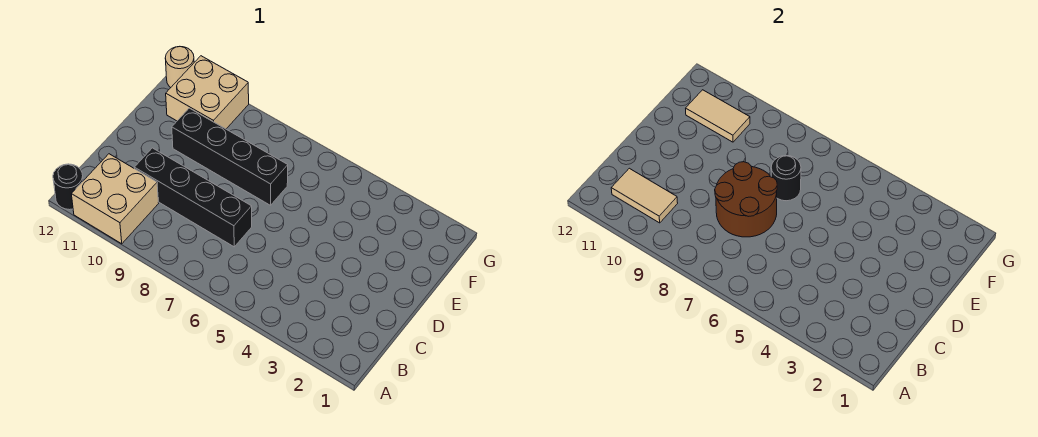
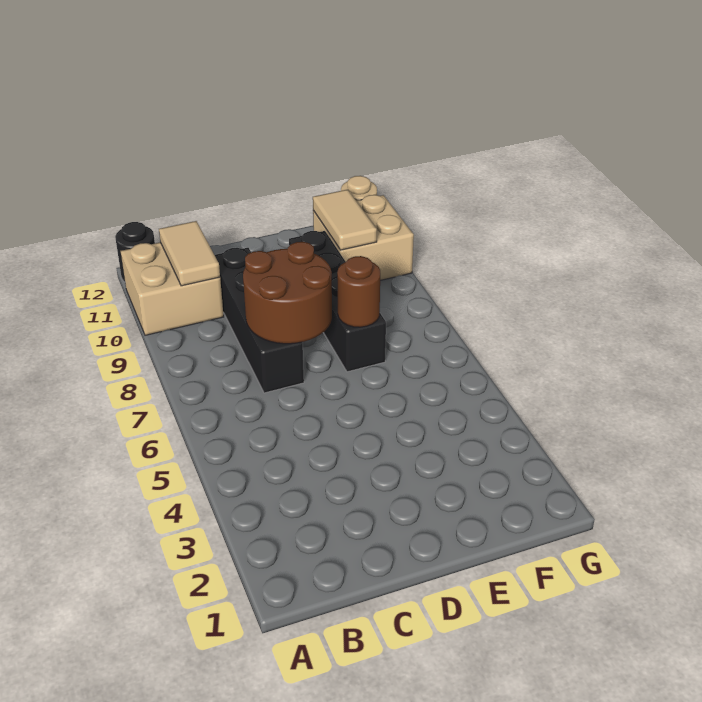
black round brick E7 level 2 -> brown round brick E7 level 2

